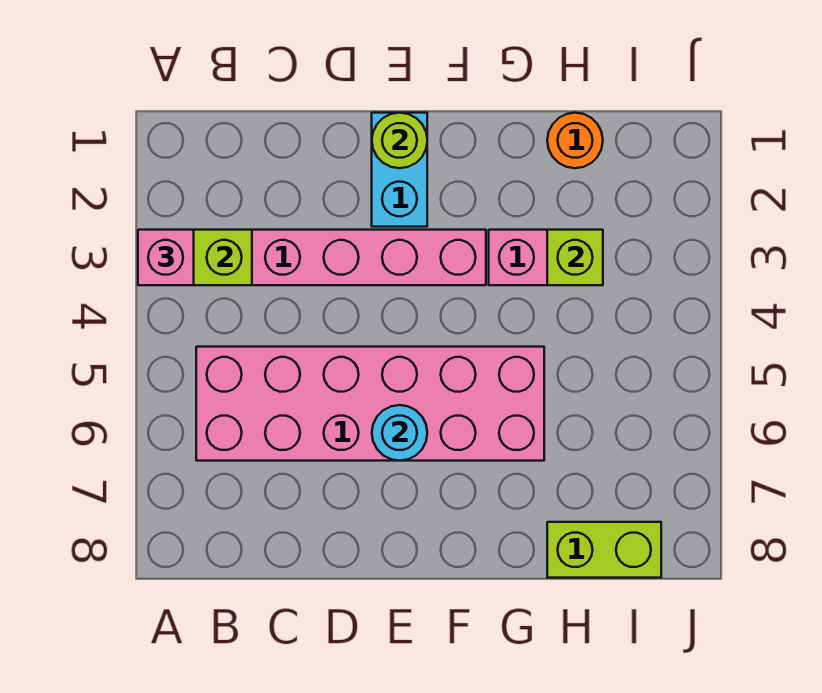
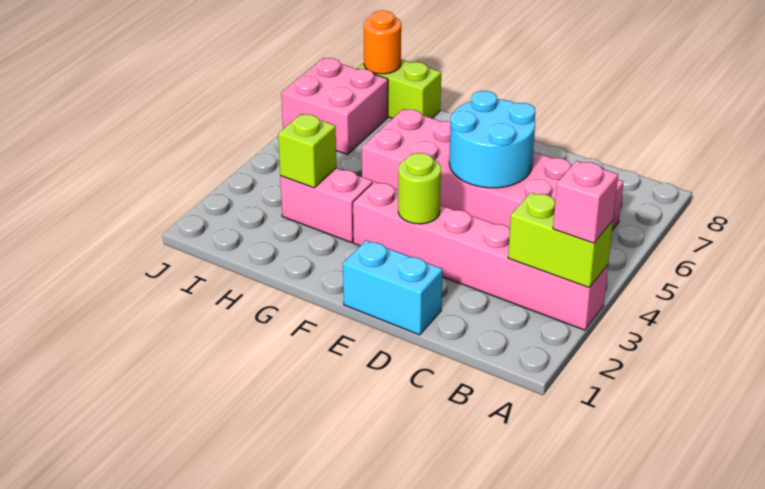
cyan brick E1:E2 level 1 -> cyan brick D1:E1 level 1
lime round brick E1 level 2 -> lime round brick E3 level 2
cyan round brick E6 level 2 -> cyan round brick D5:E6 level 2
orange round brick H1 level 1 -> orange round brick I8 level 2
none -> pink brick I6:J7 level 1

